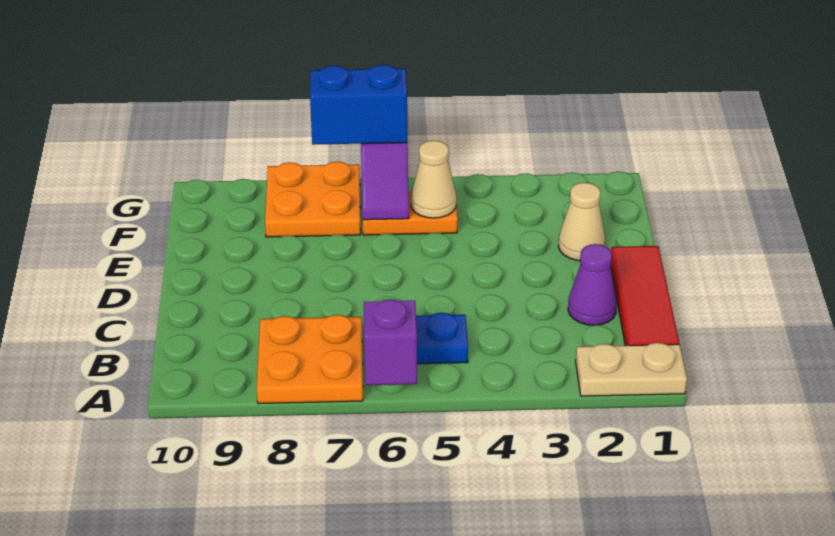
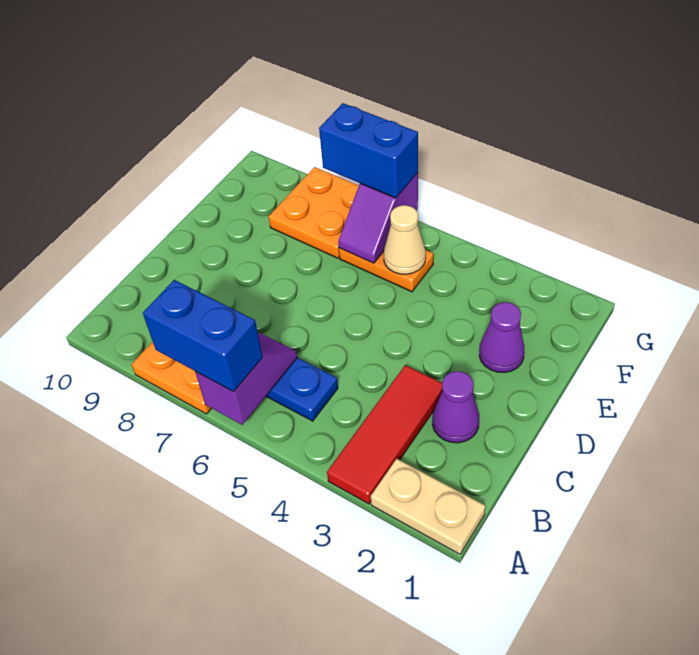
none -> blue brick A6:A7 level 3
red tile B1:D1 level 1 -> red tile A3:C3 level 1
tan cone E2 level 1 -> purple cone E2 level 1

